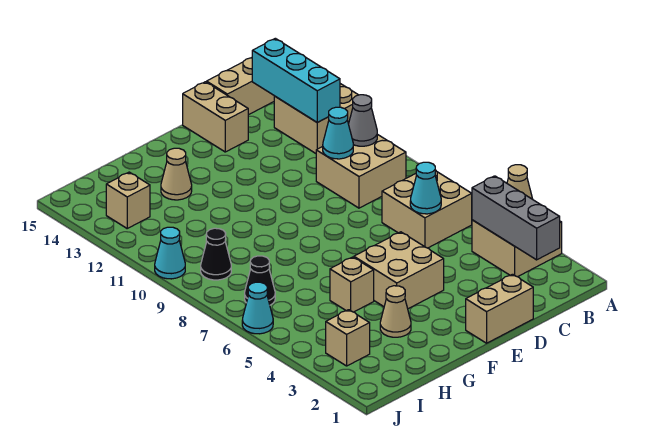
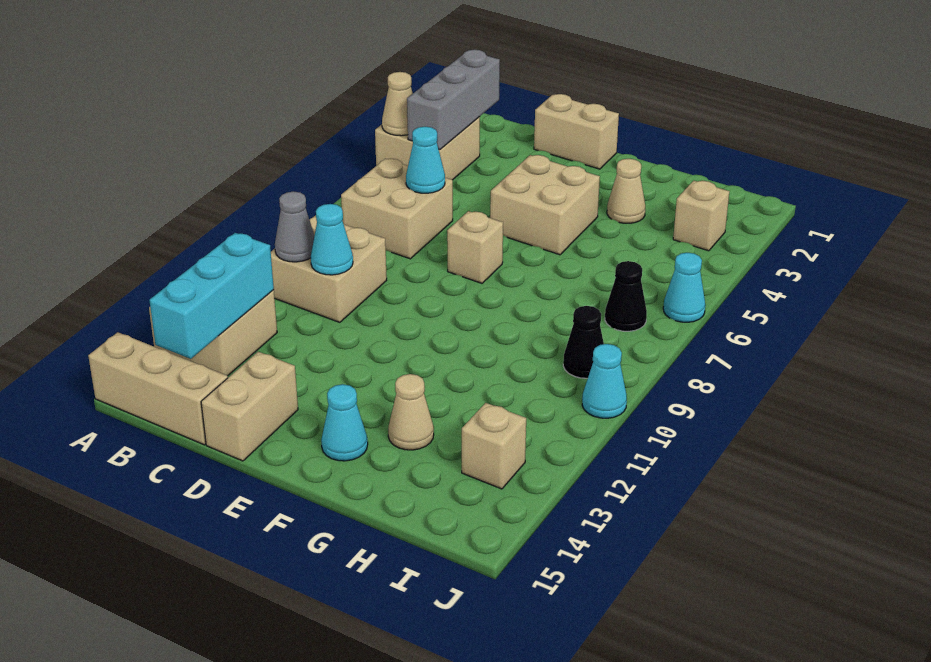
none -> cyan cone F14 level 1
tan brick G5 level 1 -> tan brick E7 level 1

